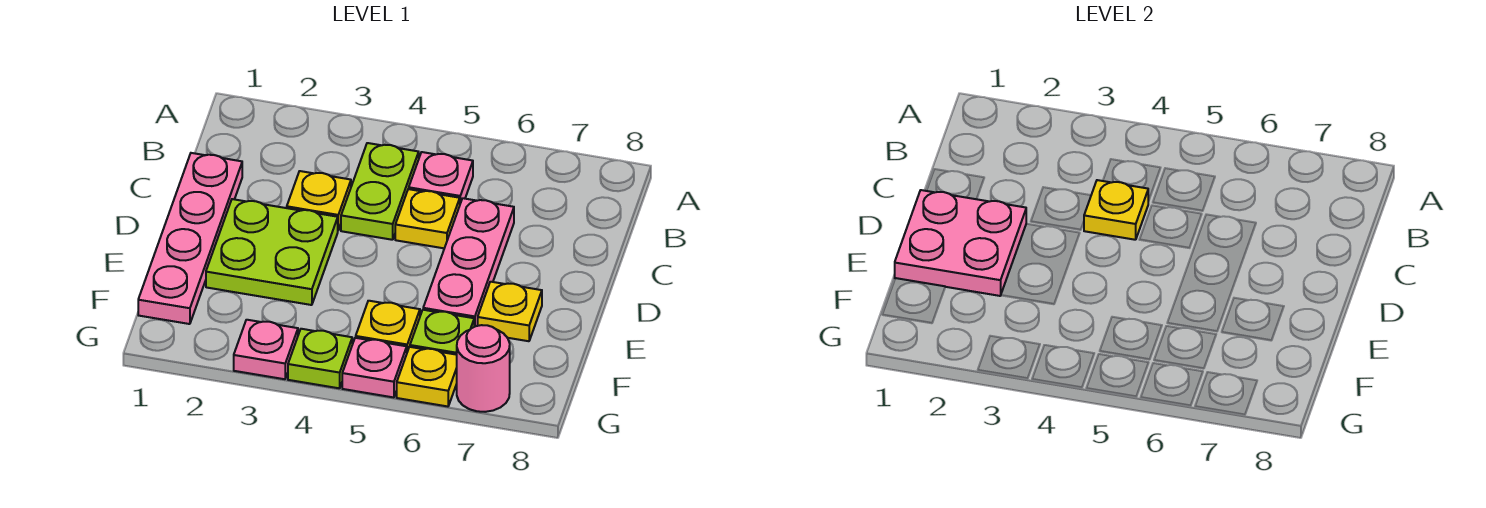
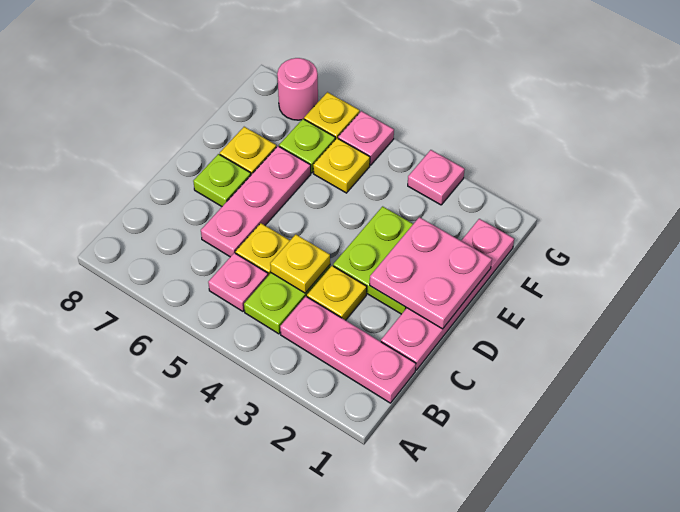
none -> pink plate B1:B3 level 1
lime plate G4 level 1 -> lime plate D7 level 1

